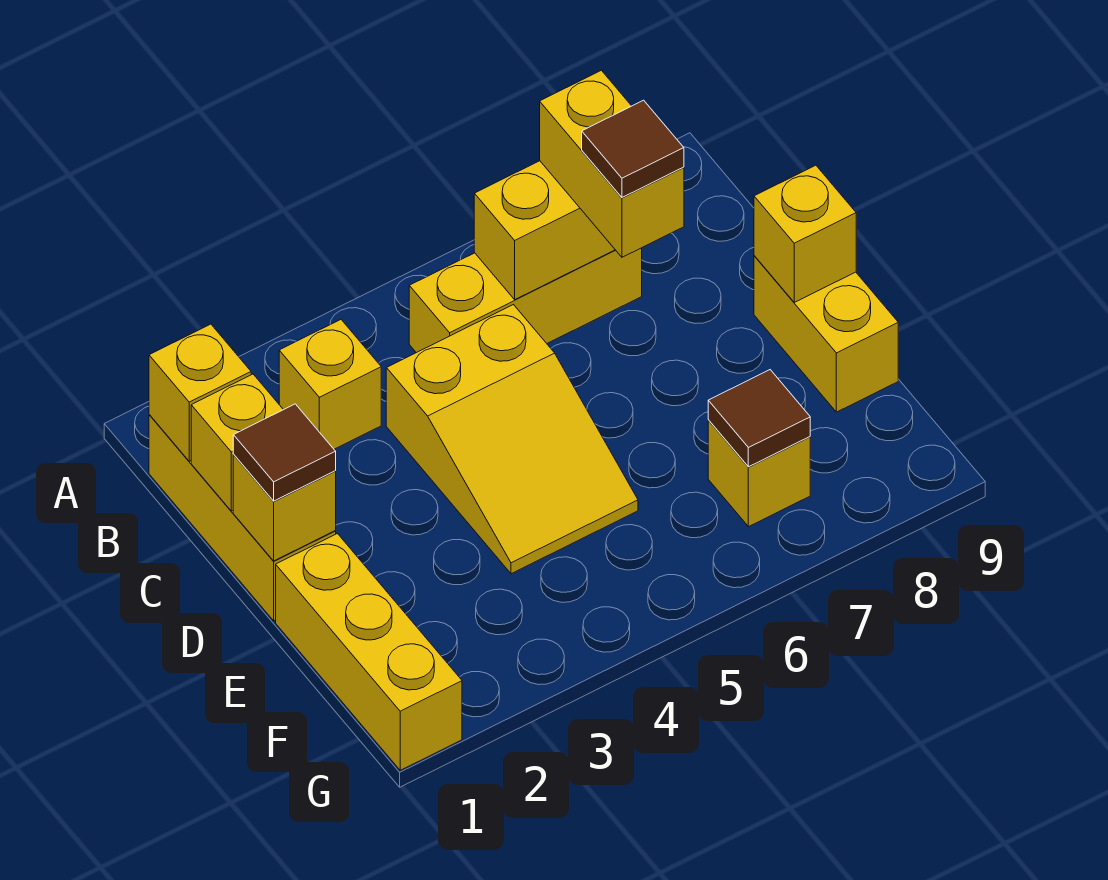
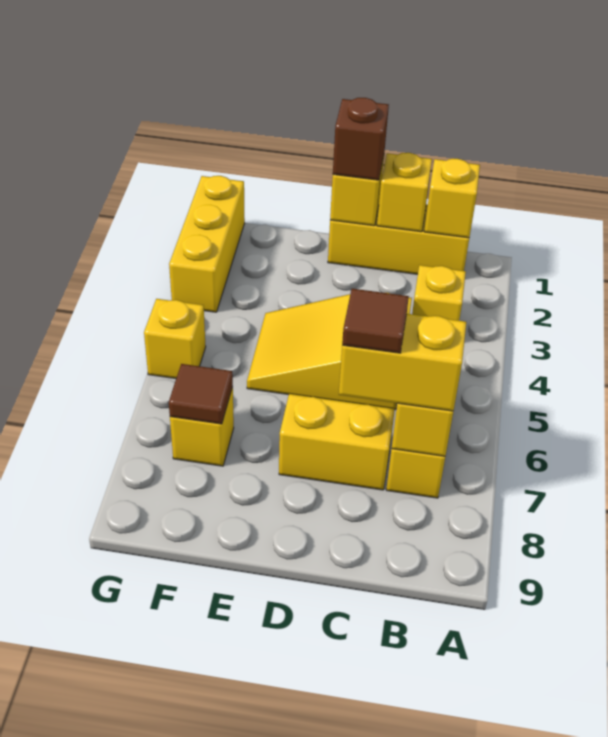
brown tile D1 level 3 -> brown brick D1 level 3
yellow brick D9:E9 level 1 -> yellow brick C7:D7 level 1
yellow brick D9 level 2 -> yellow brick G5 level 1
yellow brick E1:G1 level 1 -> yellow brick G1:G3 level 1

